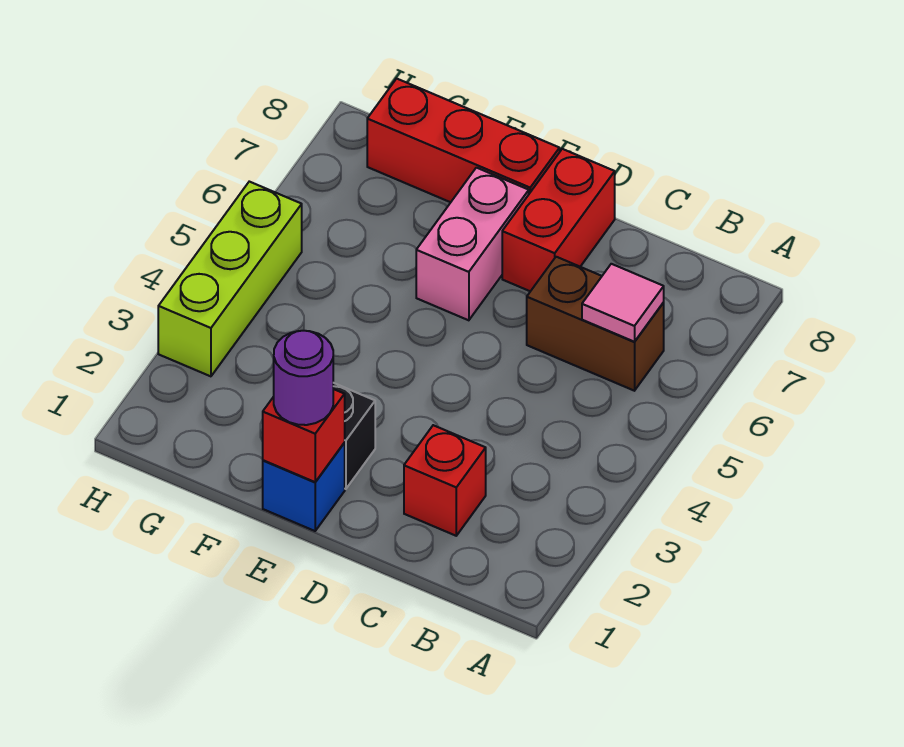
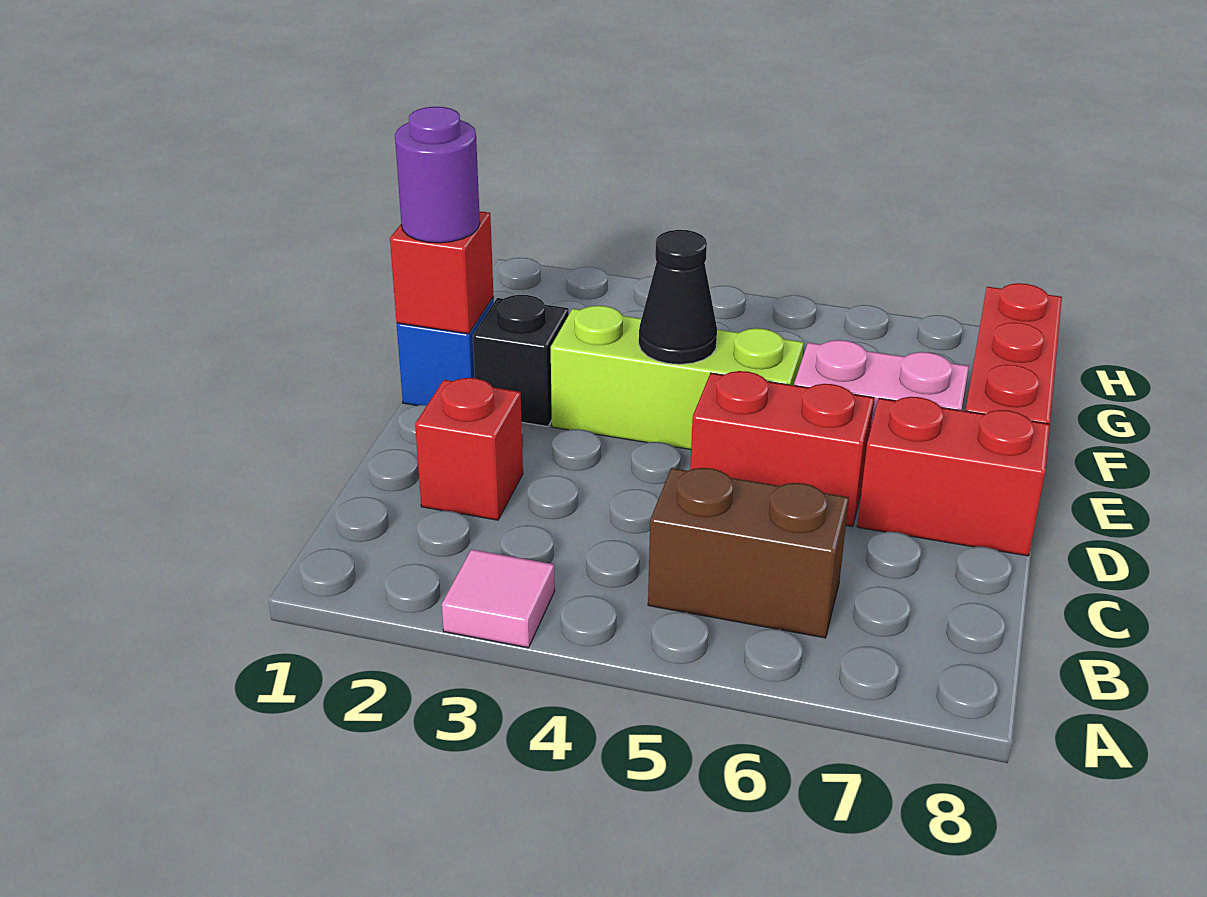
brown brick B6:C6 level 1 -> brown brick B5:B6 level 1
pink tile B6 level 2 -> pink tile A3 level 1
none -> red brick D5:D6 level 1
none -> black cone E4 level 2
lime brick H3:H5 level 1 -> lime brick E3:E5 level 1

